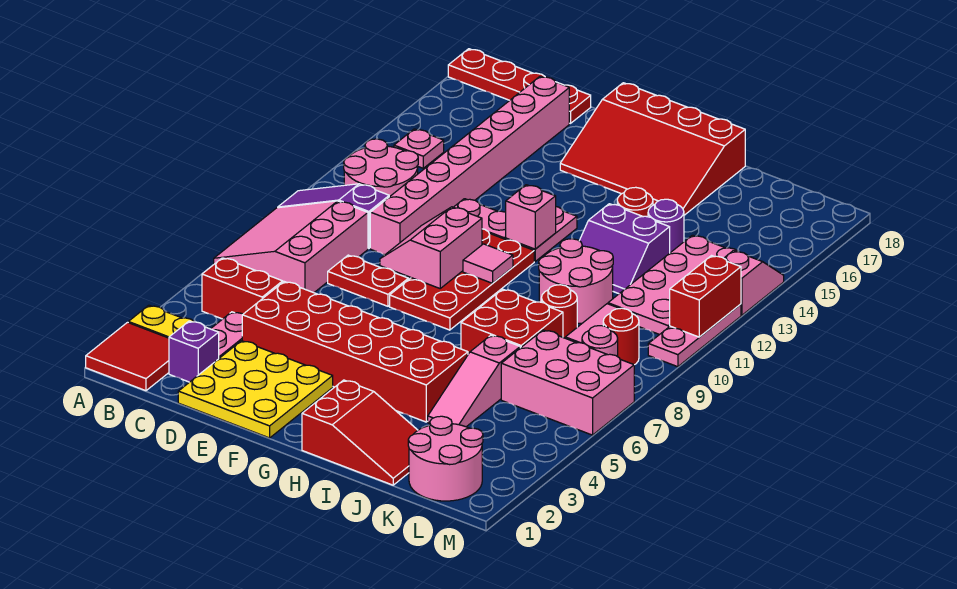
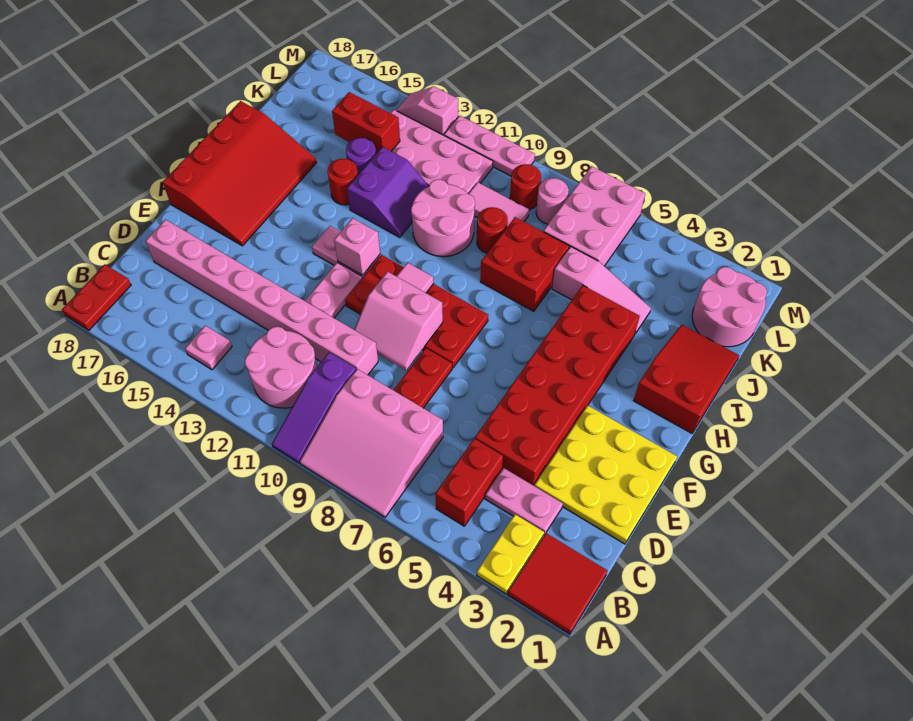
red plate A18:D18 level 1 -> red plate A18:B18 level 1
purple brick C2 level 1 -> none
red brick M11:M12 level 2 -> red brick K14:K15 level 2

